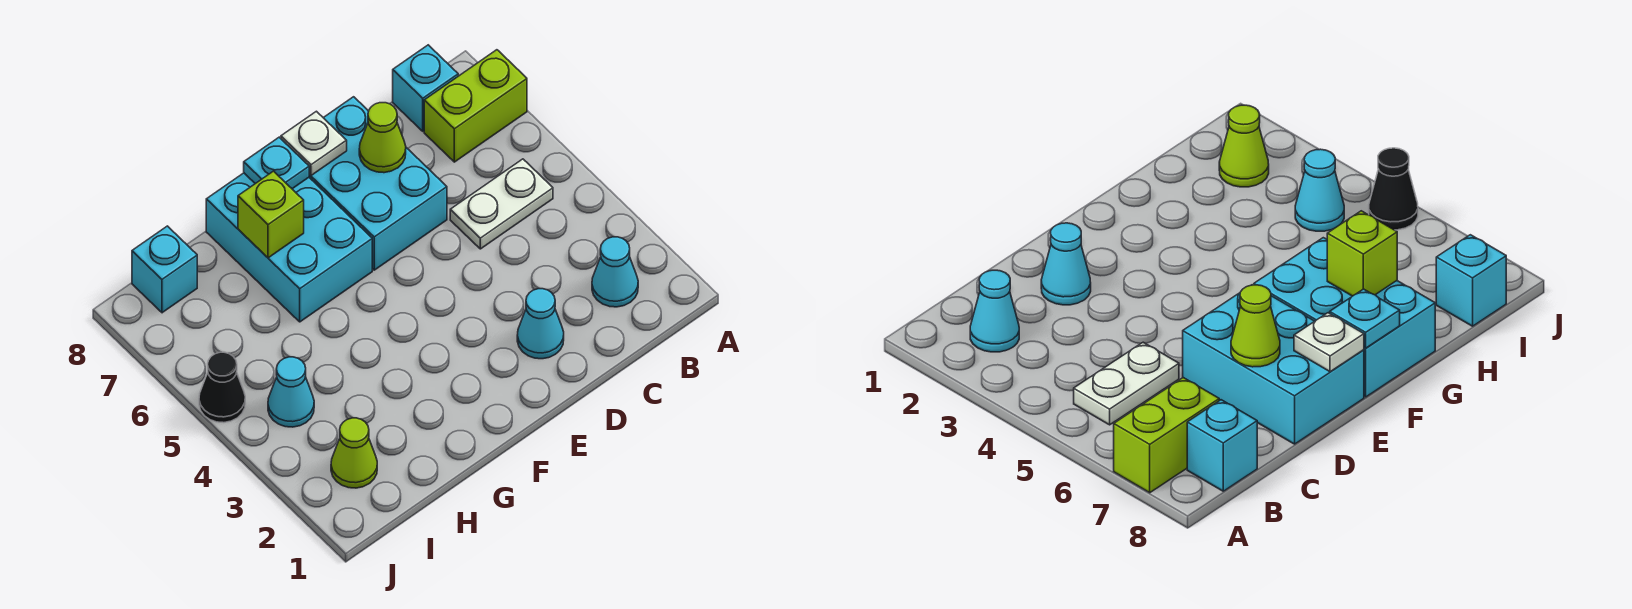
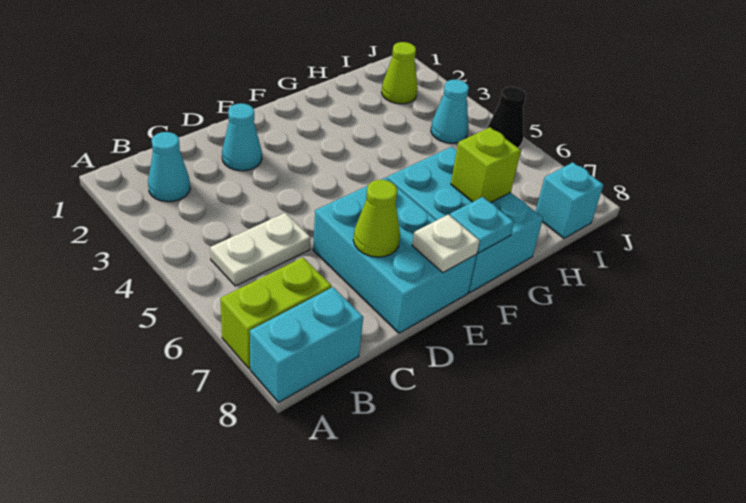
cyan brick B8 level 1 -> cyan brick A8:B8 level 1

